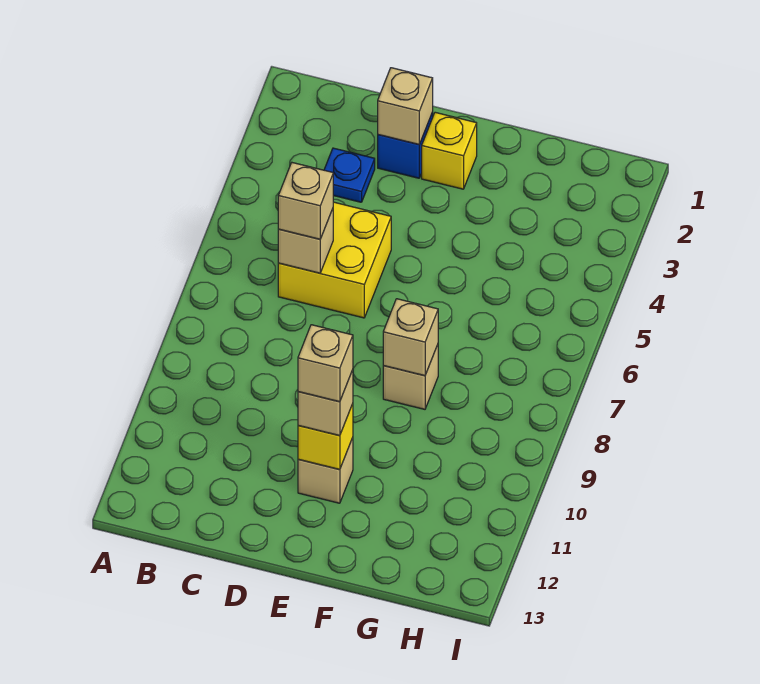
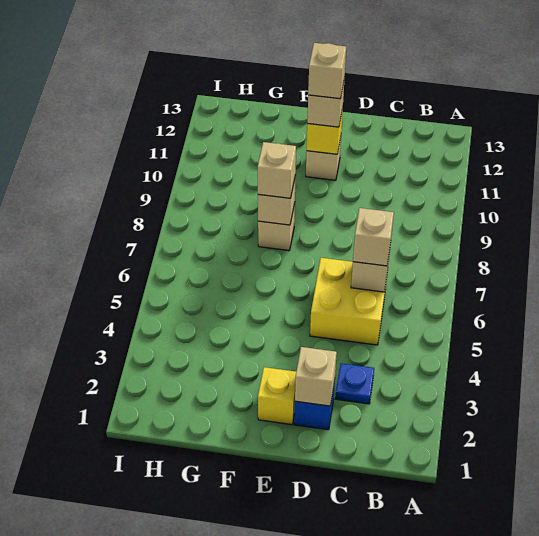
none -> tan brick F8 level 3

